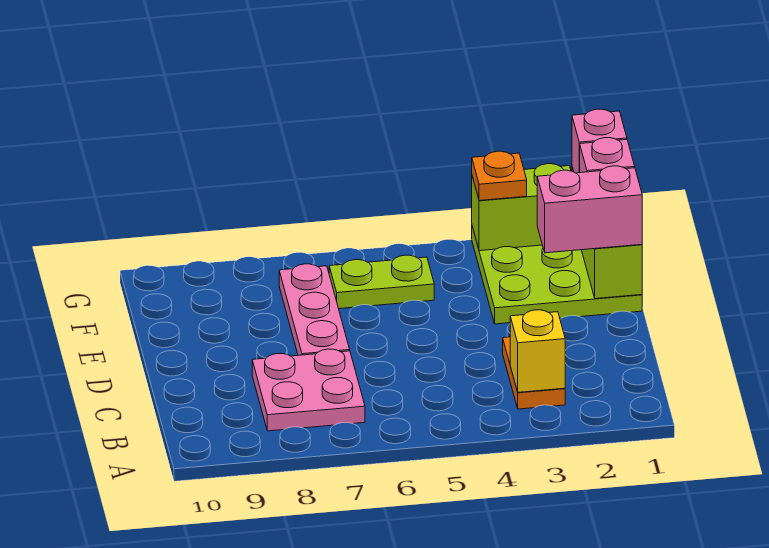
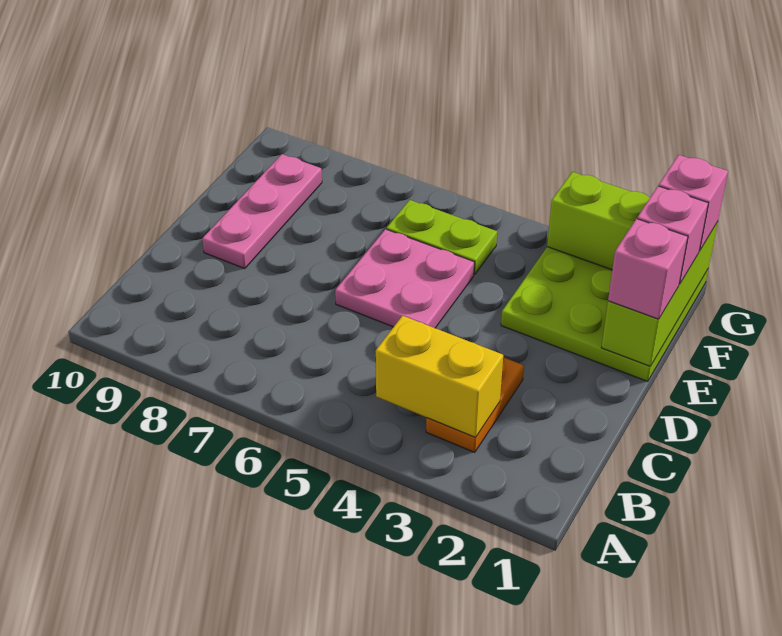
yellow brick B3 level 2 -> yellow brick B3:B4 level 2
pink plate B7:C8 level 1 -> pink plate D5:E6 level 1
pink plate D7:F7 level 1 -> pink plate D9:F9 level 1
pink brick E1:E2 level 3 -> pink brick E1 level 3
orange plate G3 level 3 -> none

